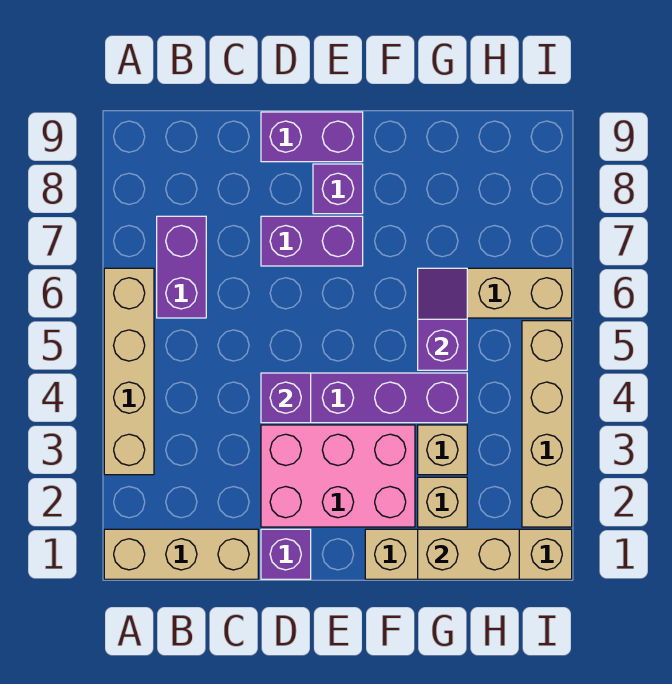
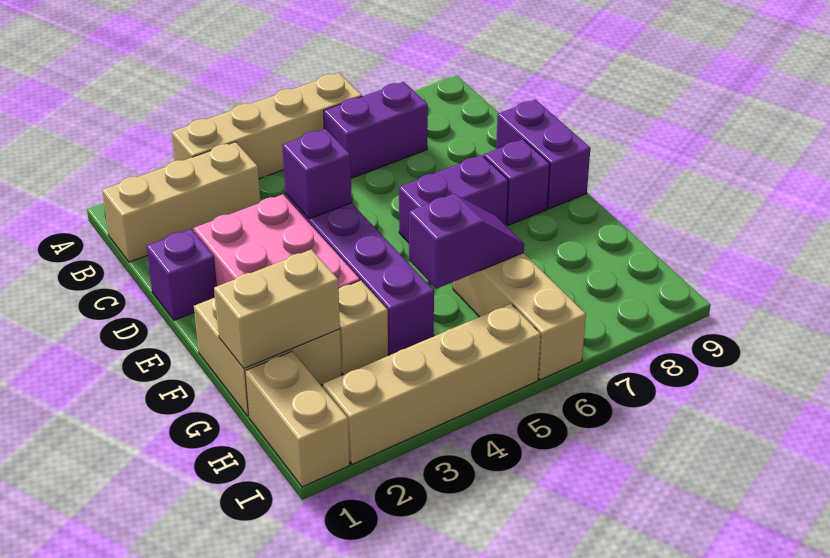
tan brick A1:C1 level 1 -> tan brick B1:B3 level 1
purple brick D7:E7 level 1 -> purple brick E6:E7 level 1
tan brick G1:H1 level 2 -> tan brick G1:G2 level 2

